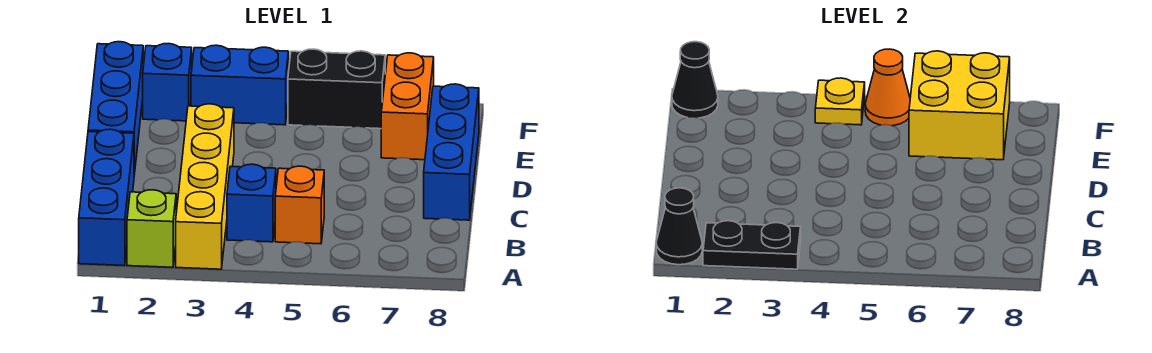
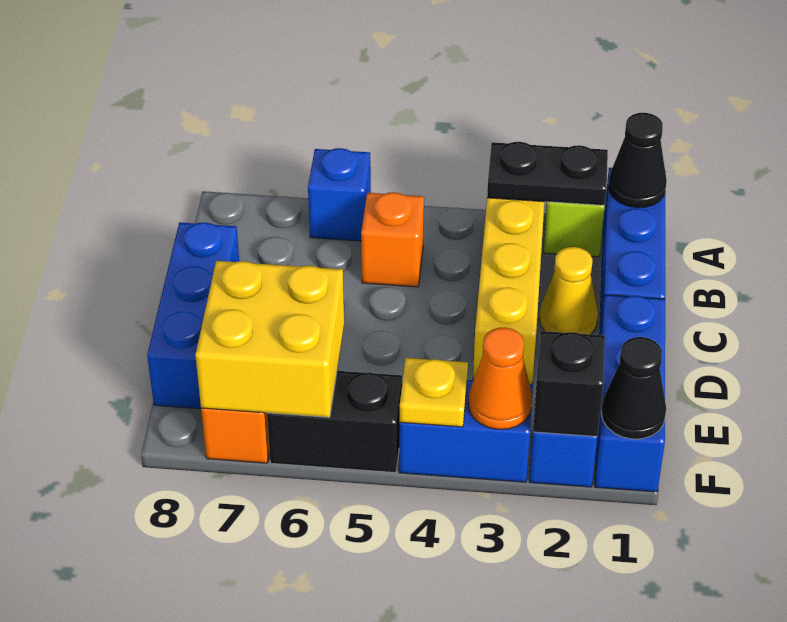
blue brick B4 level 1 -> blue brick A6 level 1
none -> yellow cone C2 level 1
none -> black brick F2 level 2
orange cone F5 level 2 -> orange cone F3 level 2

